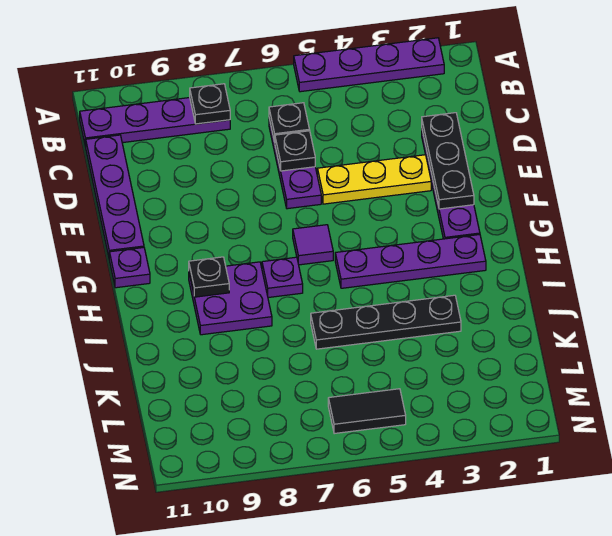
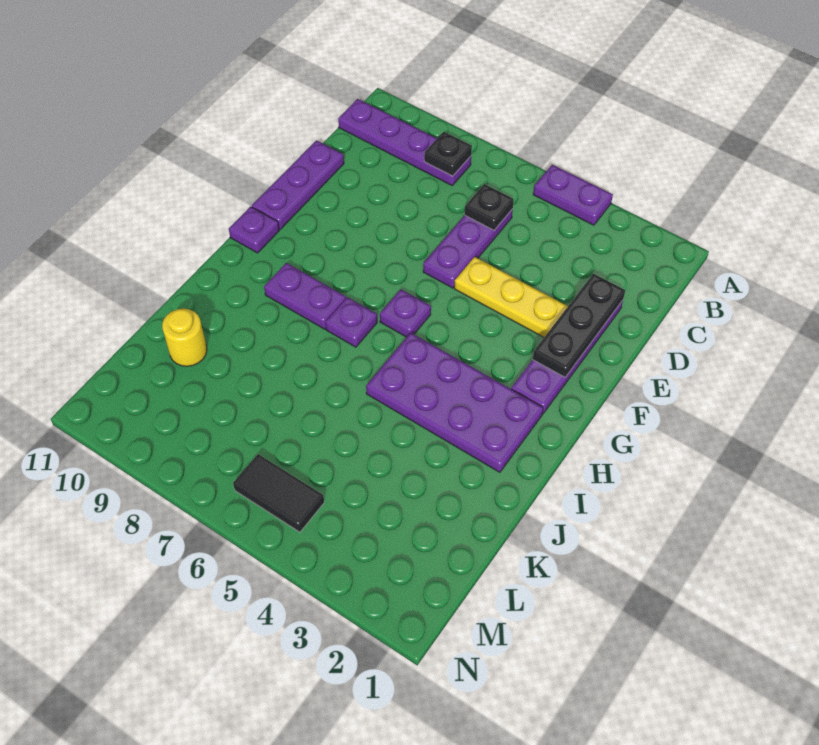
purple plate A2:A5 level 1 -> purple plate A4:A5 level 1
purple plate C11:F11 level 1 -> purple plate D11:F11 level 1
black plate D6 level 2 -> none
purple tile G6 level 1 -> purple plate G6 level 1
purple plate H2:H5 level 1 -> purple plate H2:I5 level 1
purple plate H8:I9 level 1 -> purple plate H8:H9 level 1
black plate H9 level 2 -> none
black plate J3:J6 level 1 -> none
none -> yellow round brick K10 level 1

